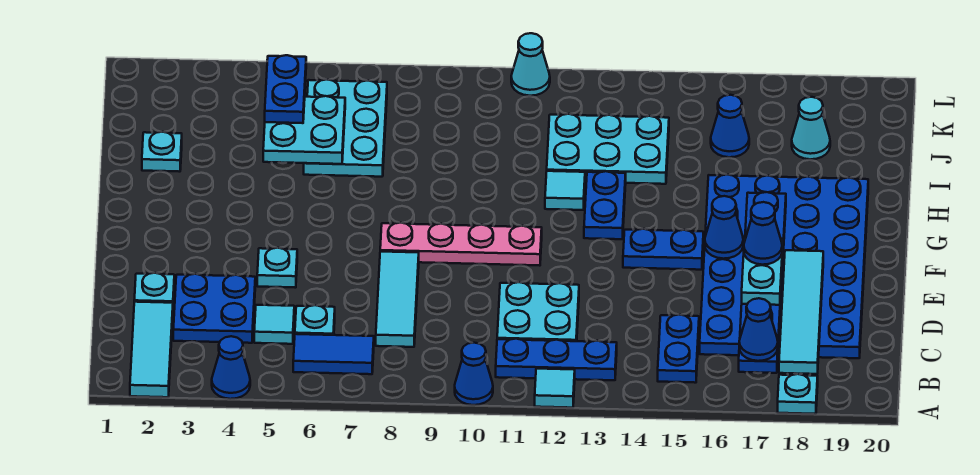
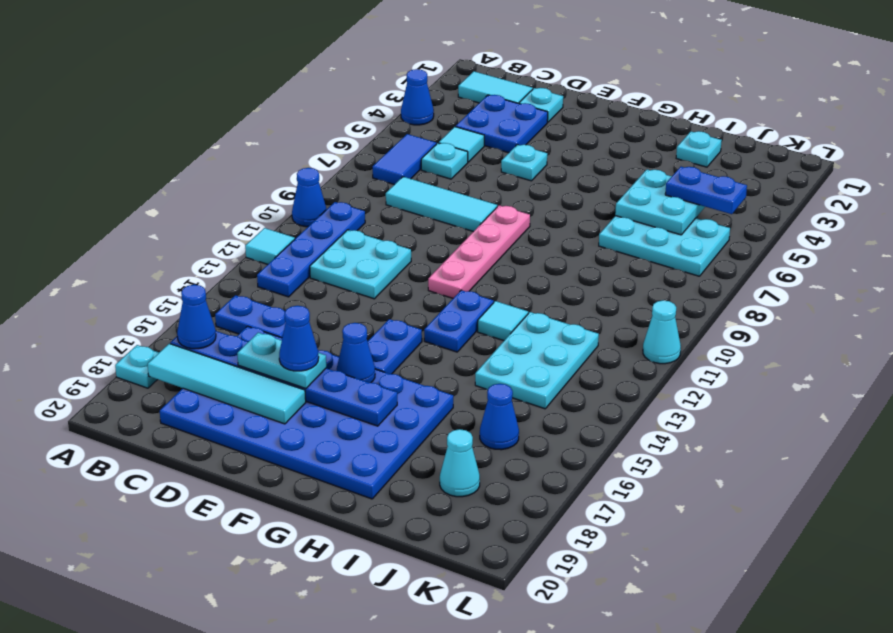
cyan tile A2:C2 level 1 -> cyan tile B2:C2 level 1
blue plate B11:B13 level 1 -> blue plate B10:B13 level 1
blue plate G13:H13 level 1 -> blue plate G12:G13 level 1

